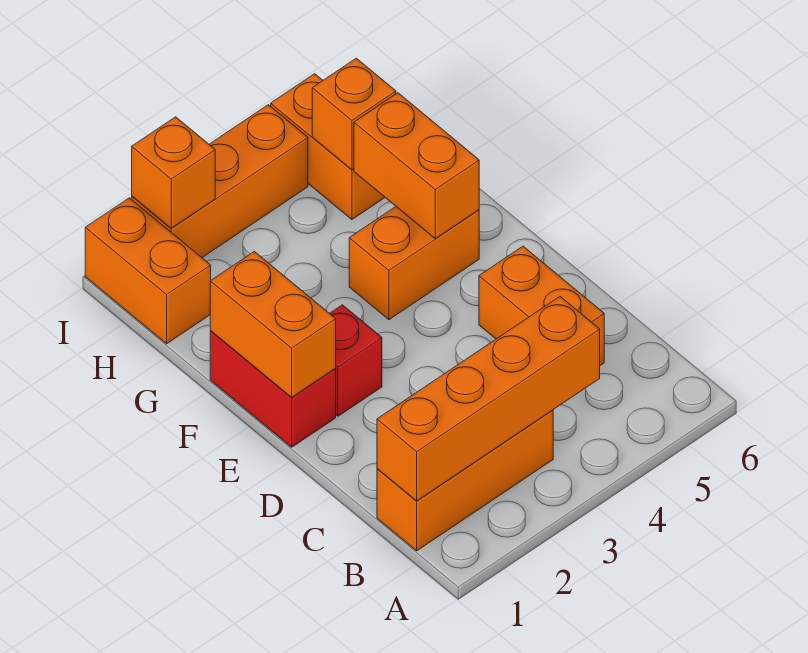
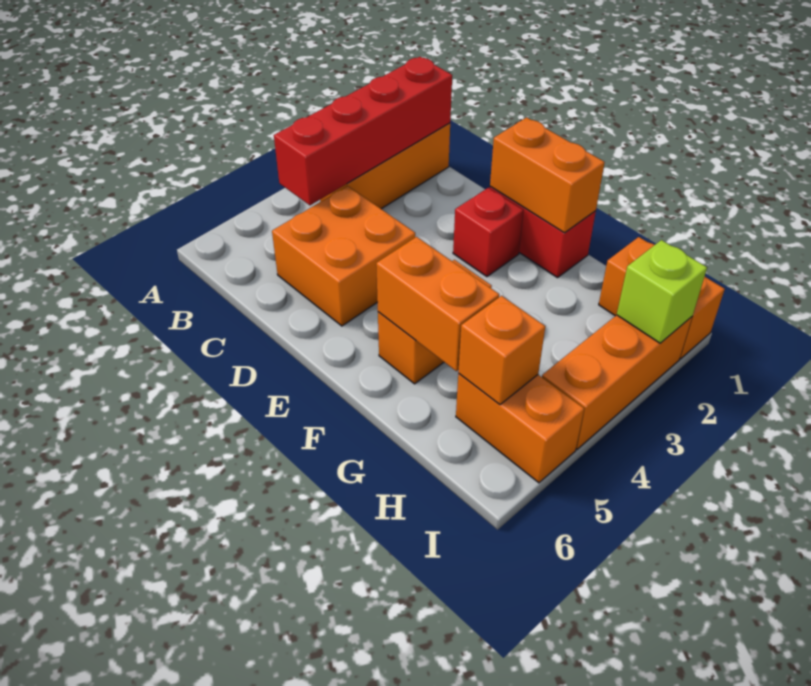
orange brick B1:B4 level 2 -> red brick B1:B4 level 2
orange brick C5:D5 level 1 -> orange brick C4:D5 level 1
orange brick I2 level 2 -> lime brick I2 level 2

